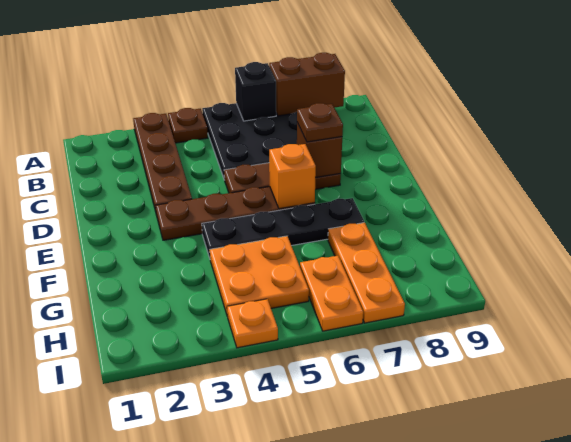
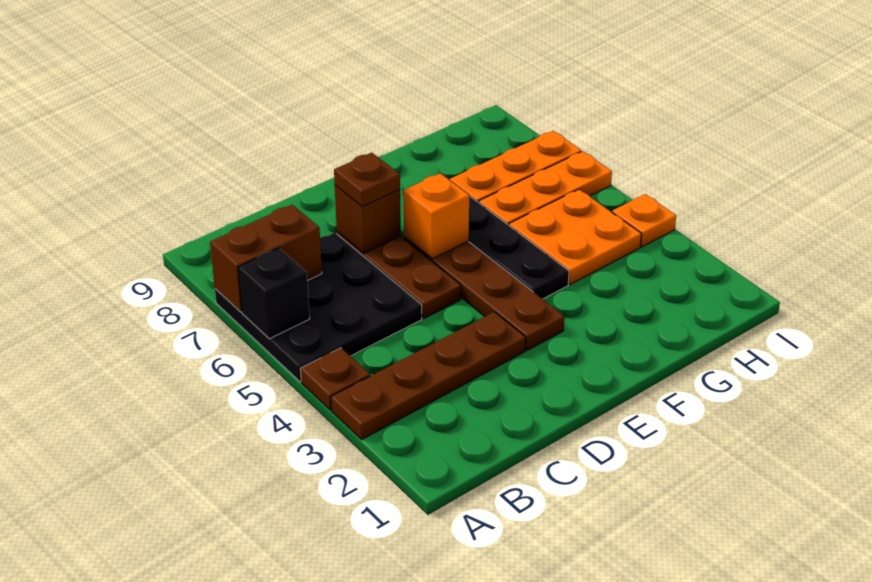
brown brick A7:A8 level 2 -> brown brick A7:B7 level 2
orange plate H6:I6 level 1 -> orange plate G6:I6 level 1

